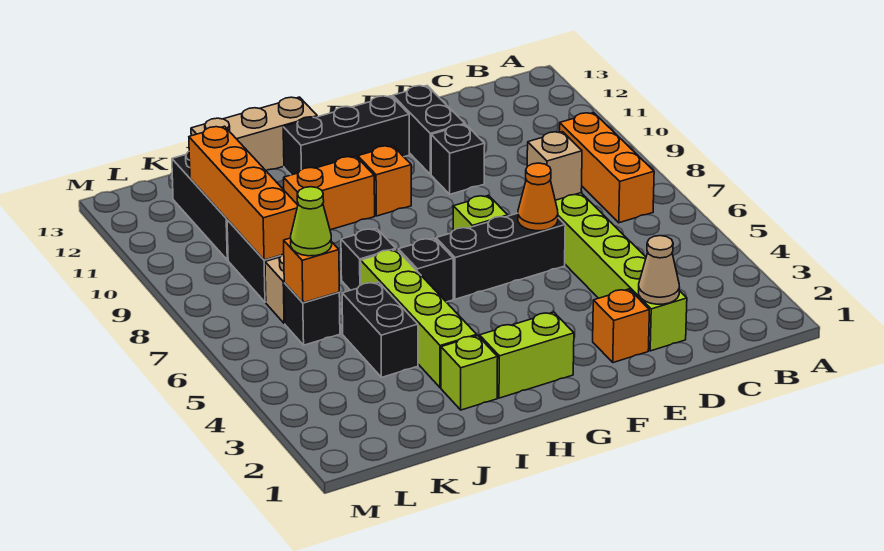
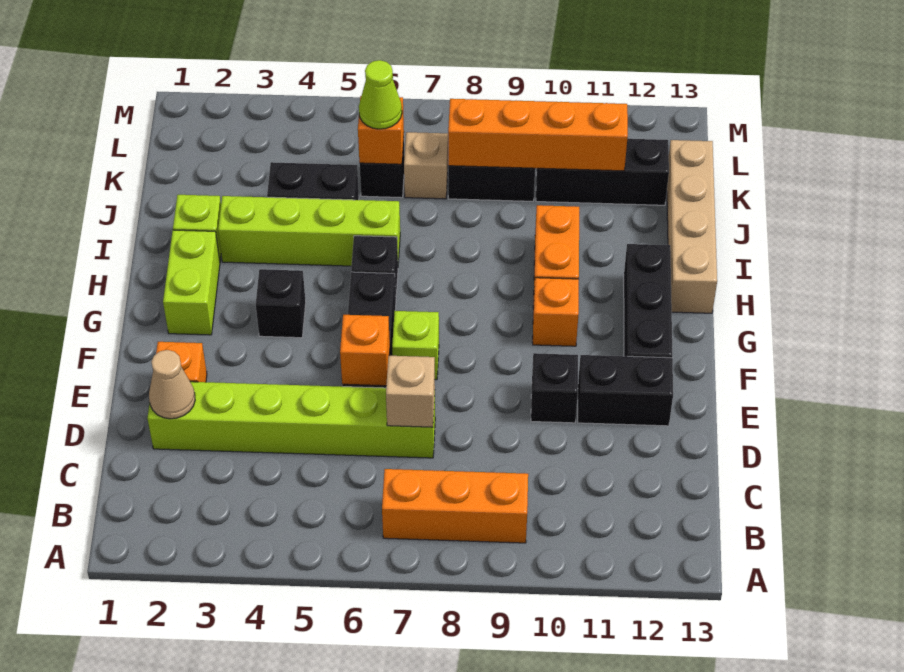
orange cone E6 level 2 -> orange brick E6 level 2
tan brick H13:J13 level 1 -> tan brick H13:K13 level 1
black brick I7 level 1 -> black brick G4 level 1

